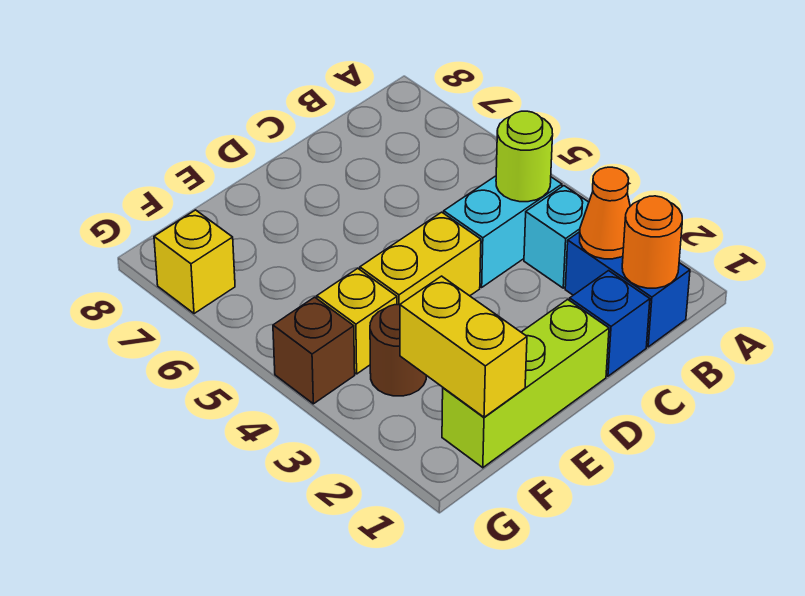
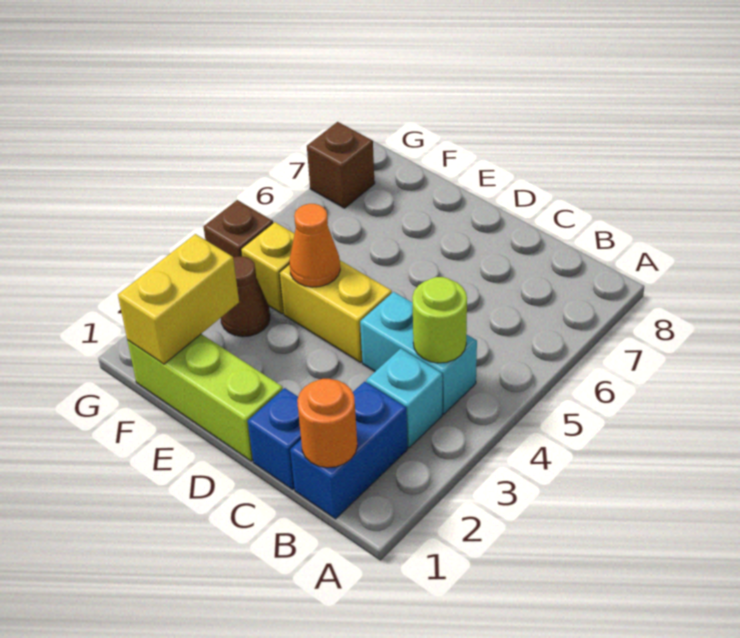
orange cone B2 level 2 -> orange cone E4 level 2
brown round brick F3 level 1 -> brown cone F3 level 1
yellow brick G7 level 1 -> brown brick G7 level 1

